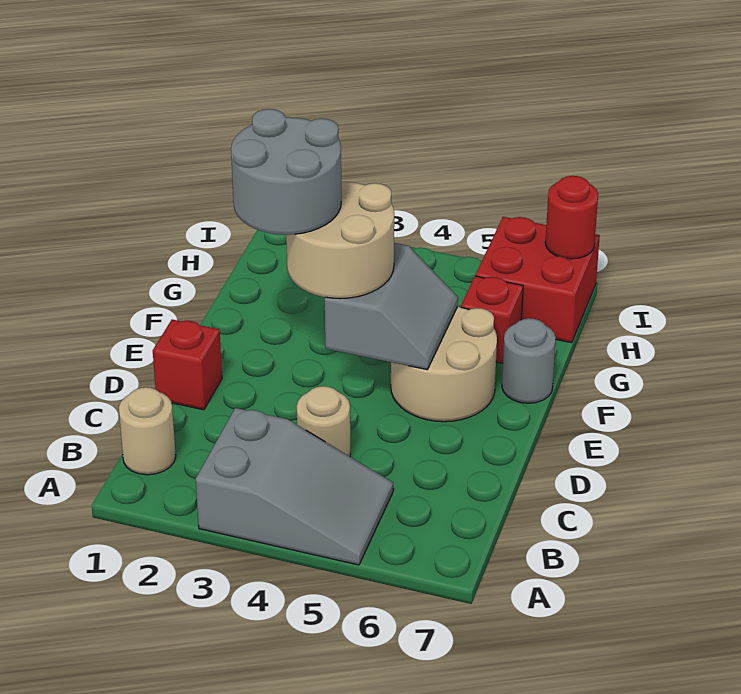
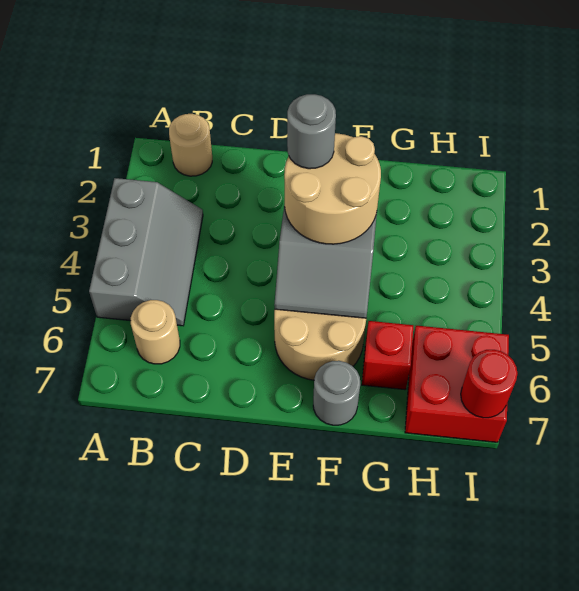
grey slope A3:B5 level 1 top 3 -> grey slope A3:B5 level 1 top A
tan round brick C4 level 1 -> tan round brick B6 level 1
red brick D1 level 1 -> none
grey round brick E2:F3 level 4 -> grey round brick E3 level 4

